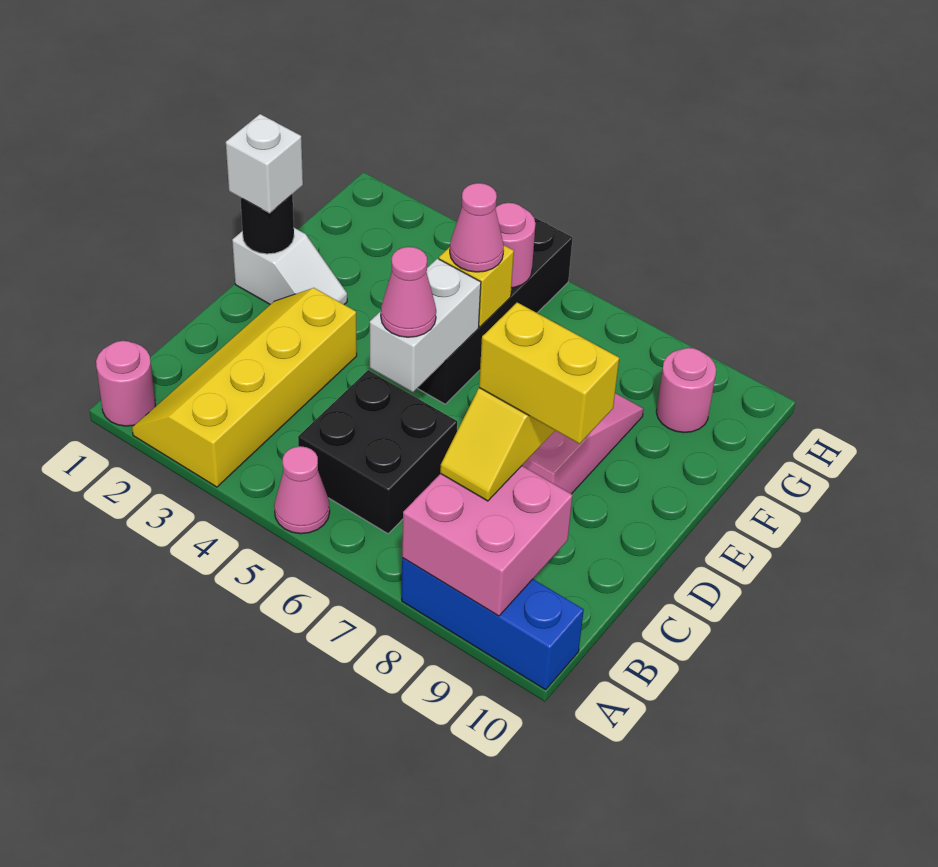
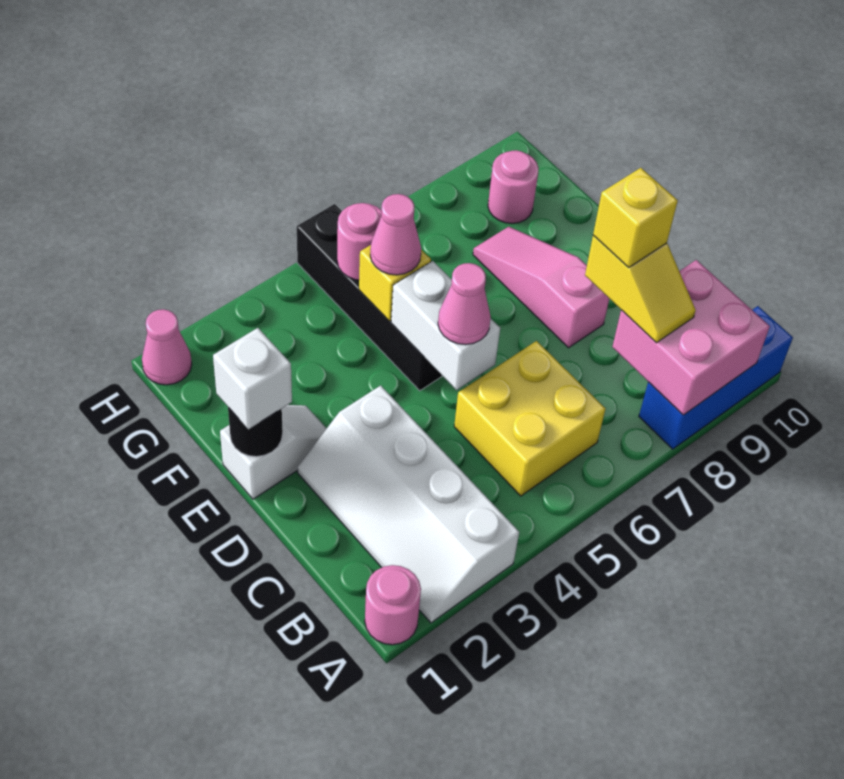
yellow slope A2:D3 level 1 top 3 -> white slope A2:D3 level 1 top 3
pink cone A5 level 1 -> pink cone H1 level 1
black brick B5:C6 level 1 -> yellow brick B5:C6 level 1
yellow brick C8:C9 level 4 -> yellow brick C8 level 4

